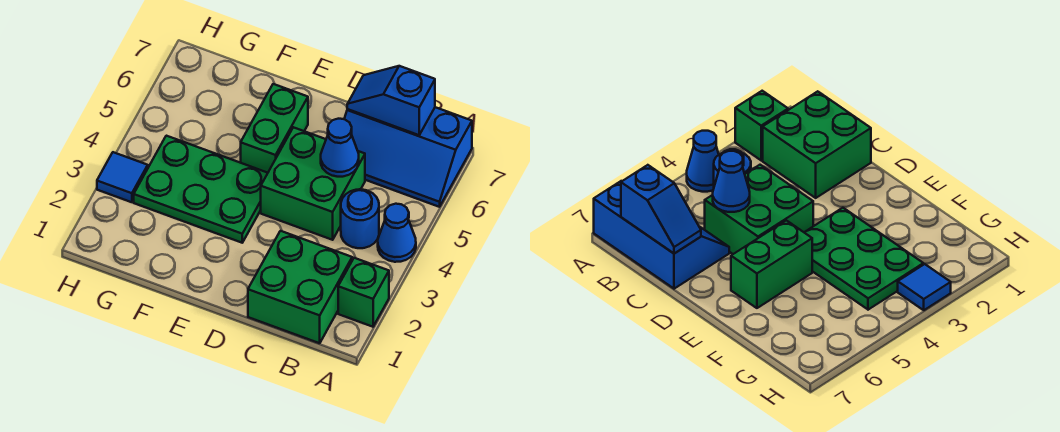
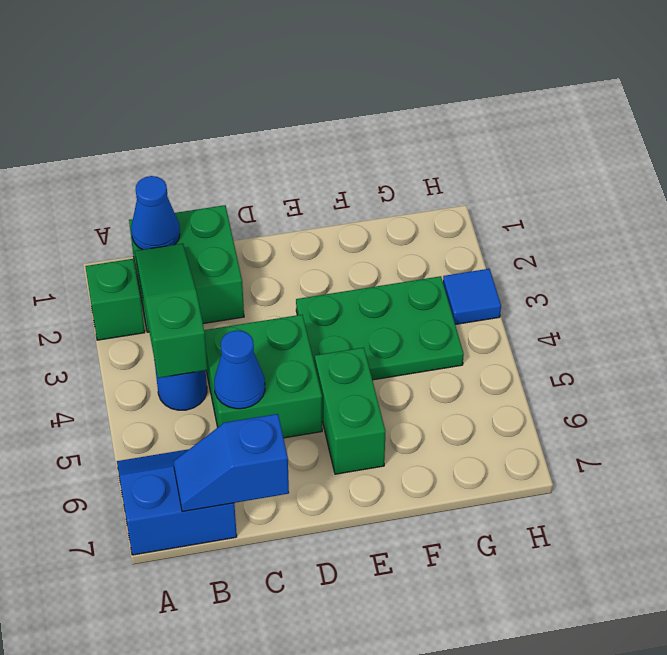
blue cone A4 level 1 -> blue cone B1 level 2
blue slope A6:C7 level 1 top 7 -> blue slope A6:B7 level 1 top 7
none -> green slope B2:B4 level 2 top 4
blue slope B7:C7 level 2 top B -> blue slope B7:C7 level 2 top C

